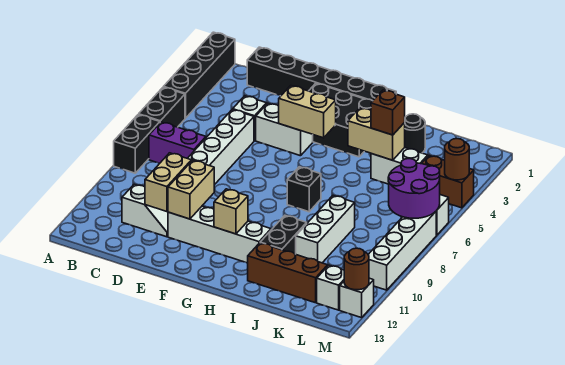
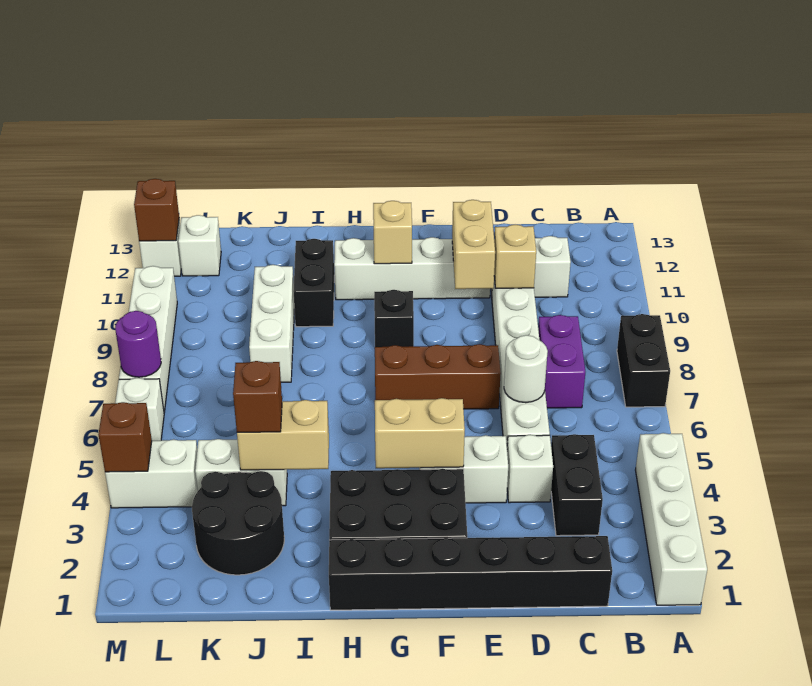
black brick A1:A4 level 1 -> white brick A1:A4 level 1
black brick A5:A6 level 1 -> black brick C3:C4 level 1
purple brick B7:C7 level 1 -> purple brick C7:C8 level 1
none -> white round brick D6 level 2
tan brick D10:D11 level 2 -> tan brick D10 level 2
black brick H7 level 1 -> black brick G9 level 1
brown brick I12:K12 level 1 -> brown brick E7:G7 level 1
black round brick J2 level 1 -> black round brick J2:K3 level 1
brown brick L4:M4 level 1 -> white brick L4:M4 level 1
purple round brick L6:M7 level 2 -> purple round brick M7 level 2
brown round brick M4 level 2 -> brown brick M4 level 2
brown round brick M12 level 2 -> brown brick M12 level 2

